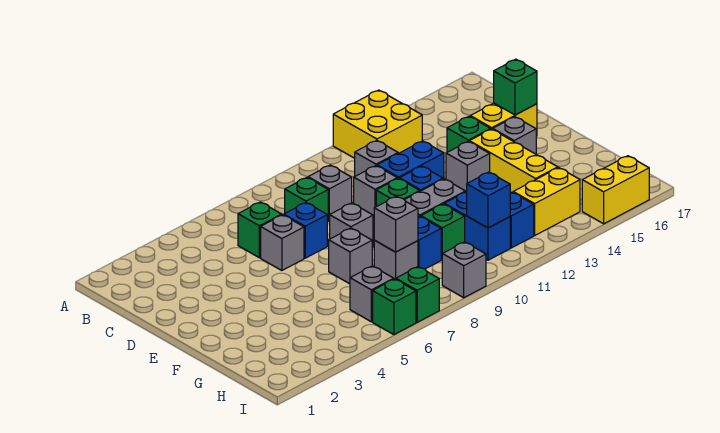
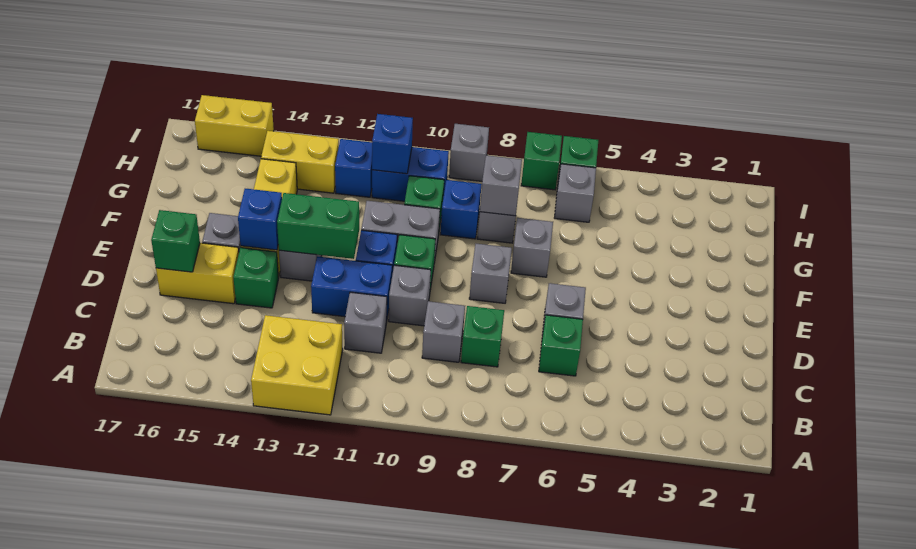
blue brick D7 level 1 -> blue brick E14 level 2
none -> green brick E12:E13 level 2
blue brick G11:H11 level 1 -> blue brick H10:H11 level 1

